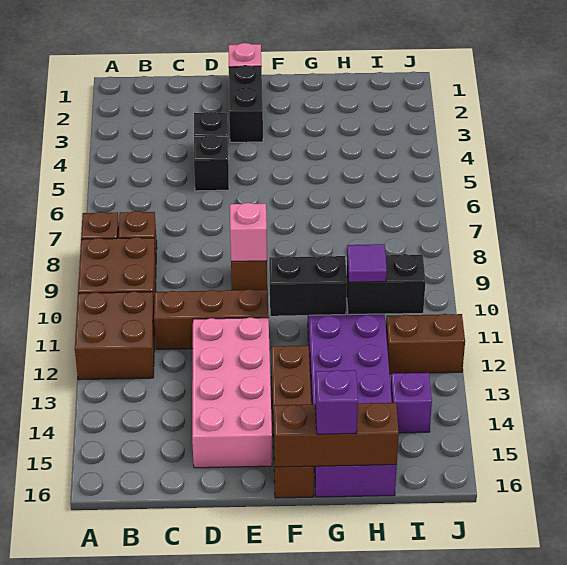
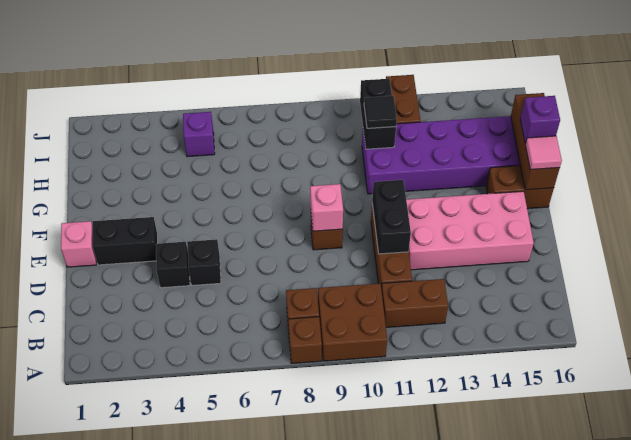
brown brick A11:B12 level 1 -> brown brick B11:B12 level 1
black brick F11:G11 level 2 -> black brick D11:E11 level 2
brown brick F13:F16 level 1 -> brown brick F15:F16 level 1
none -> pink tile F16 level 3
purple tile H11 level 3 -> black tile H11 level 3
purple brick I14 level 1 -> purple brick I5 level 1

